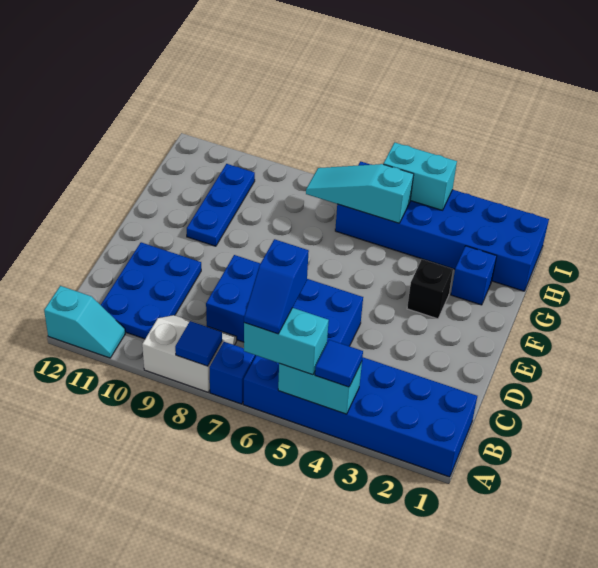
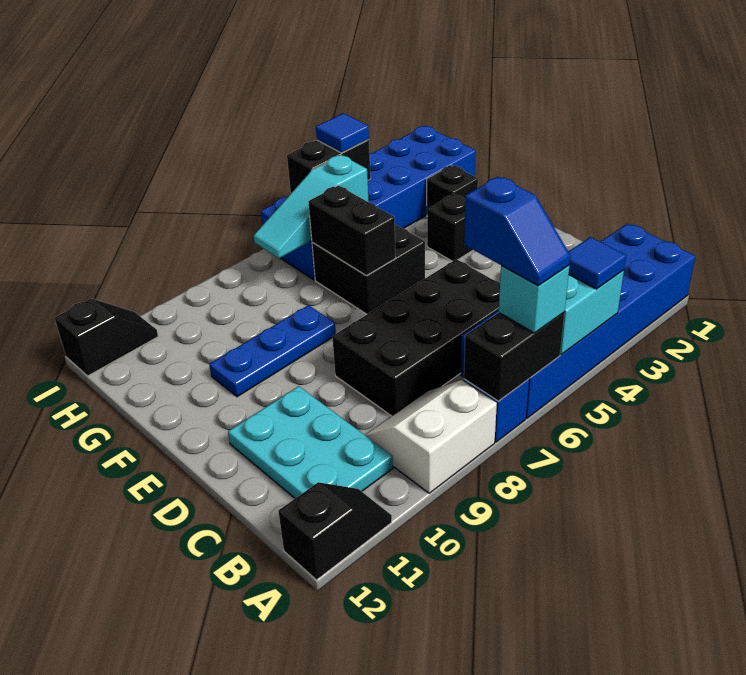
cyan brick A5:A6 level 3 -> cyan brick A6 level 3
none -> black brick A6:A7 level 2
blue tile A8 level 2 -> blue tile I4 level 3
cyan slope A11:A12 level 1 top 12 -> black slope A11:A12 level 1 top 12
blue plate B10:D11 level 1 -> cyan plate B10:D11 level 1
blue brick C5:D8 level 1 -> black brick C5:D8 level 1
none -> black brick F5:G6 level 1
none -> black brick F6:G6 level 2
blue plate F10:H10 level 1 -> blue plate F8:F10 level 1
blue brick G2 level 1 -> black brick G2 level 1
cyan brick I4:I5 level 2 -> black brick I4:I5 level 2
none -> black slope I11:I12 level 1 top 12

